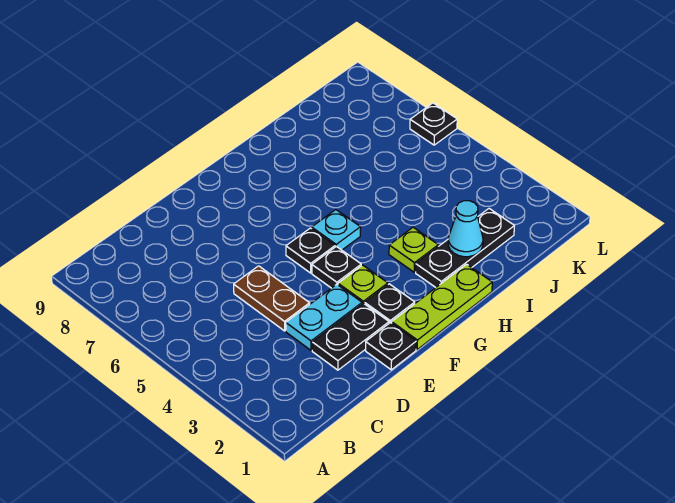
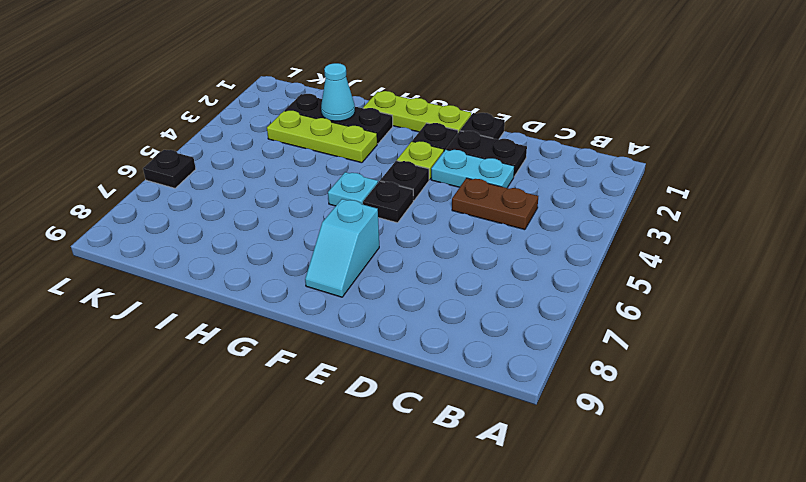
brown plate D4:D5 level 1 -> brown plate C4:D4 level 1
none -> cyan slope F7:F8 level 1 top 7
lime plate H3 level 1 -> lime plate H3:J3 level 1

